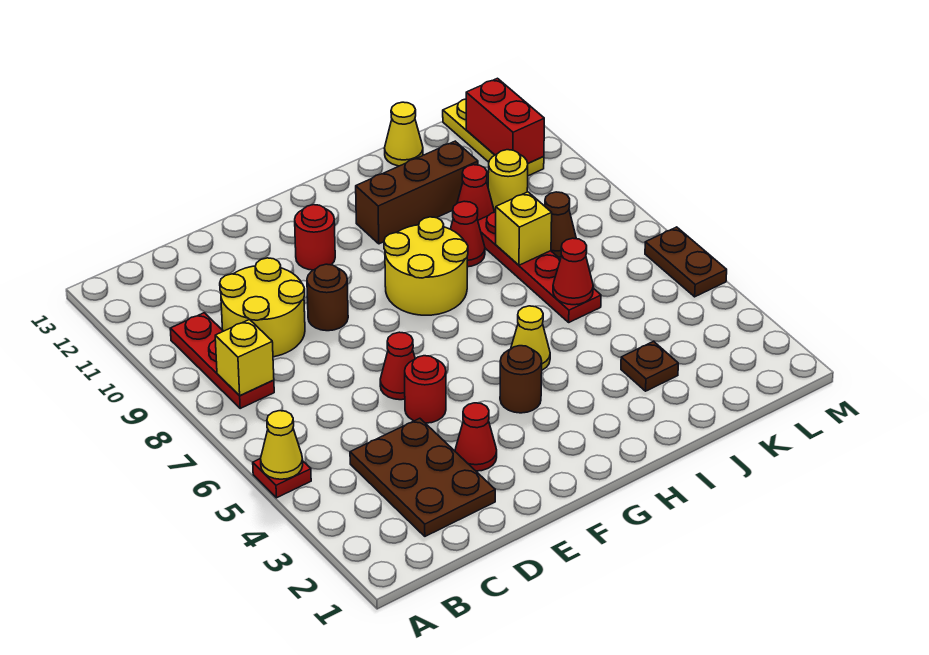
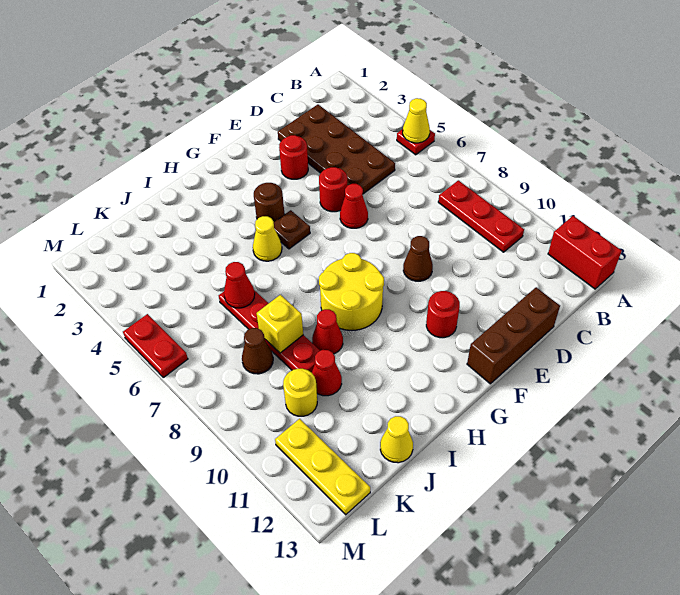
yellow brick B8 level 2 -> none
brown plate C2:D4 level 1 -> brown plate C2:D5 level 1
yellow round brick C9:D10 level 1 -> none
red cone E3 level 1 -> red round brick E3 level 1
brown round brick E9 level 1 -> brown cone E9 level 1
brown brick H11:J11 level 1 -> brown brick D13:F13 level 1
brown plate J3 level 1 -> brown plate G5 level 1
red brick L11:L12 level 2 -> red brick A12:A13 level 1
brown plate M5:M6 level 1 -> red plate M5:M6 level 1

